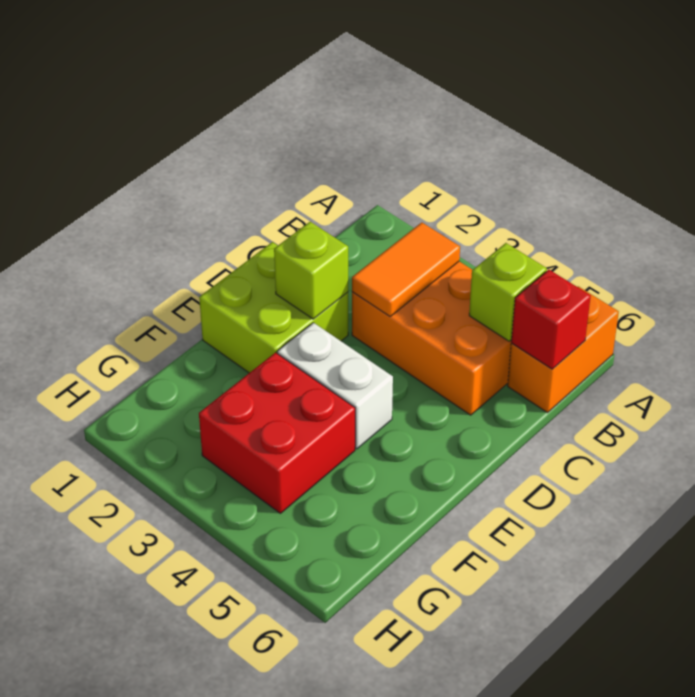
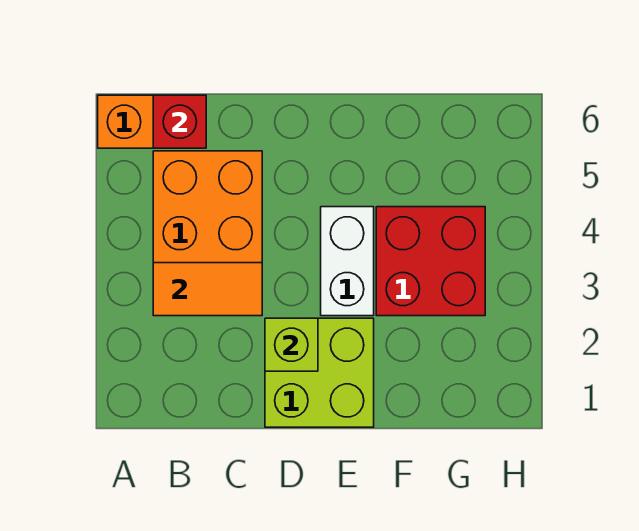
lime brick B5 level 2 -> none

